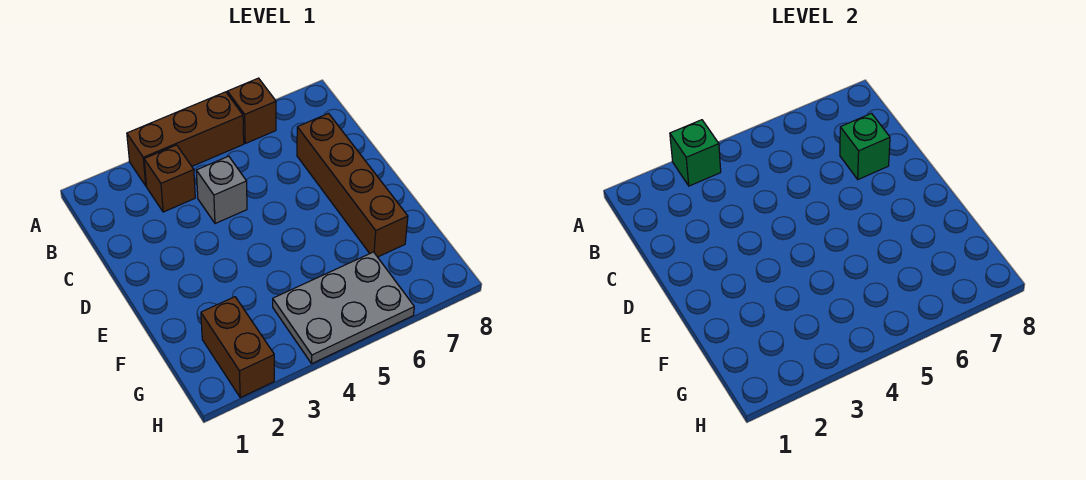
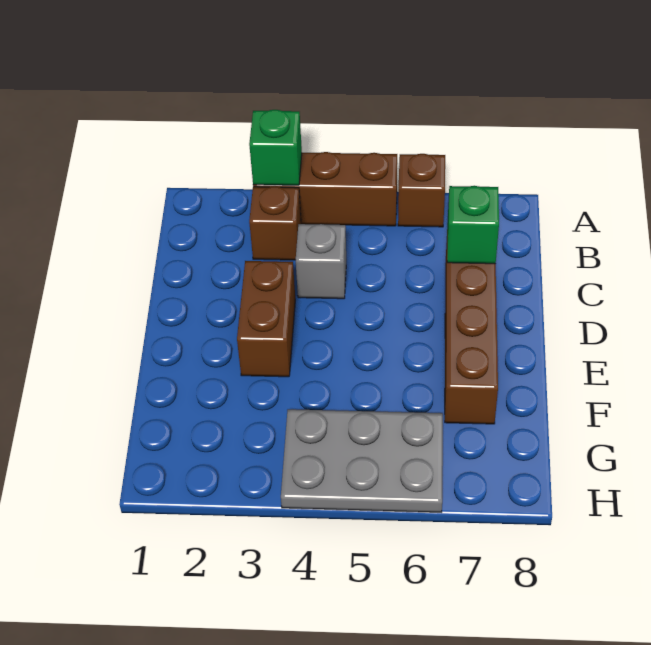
brown brick G2:H2 level 1 -> brown brick D3:E3 level 1

